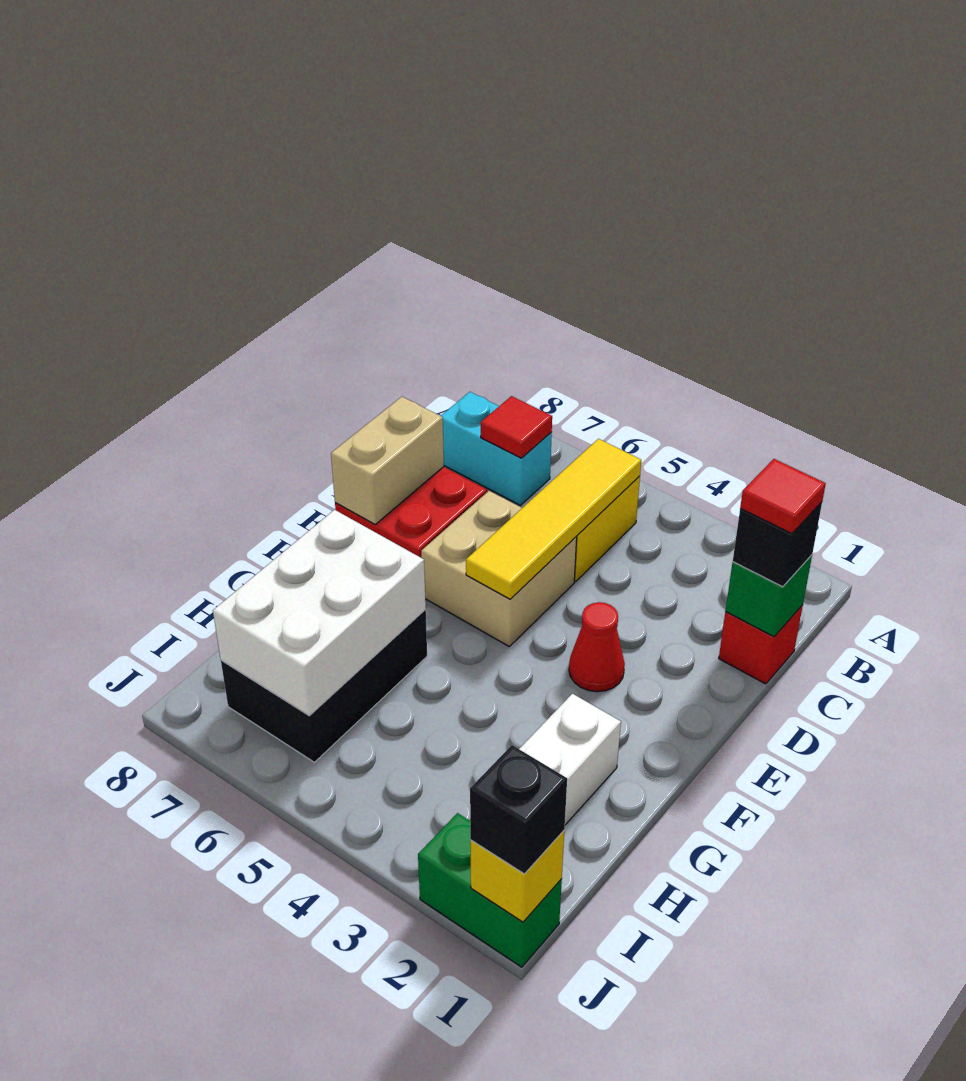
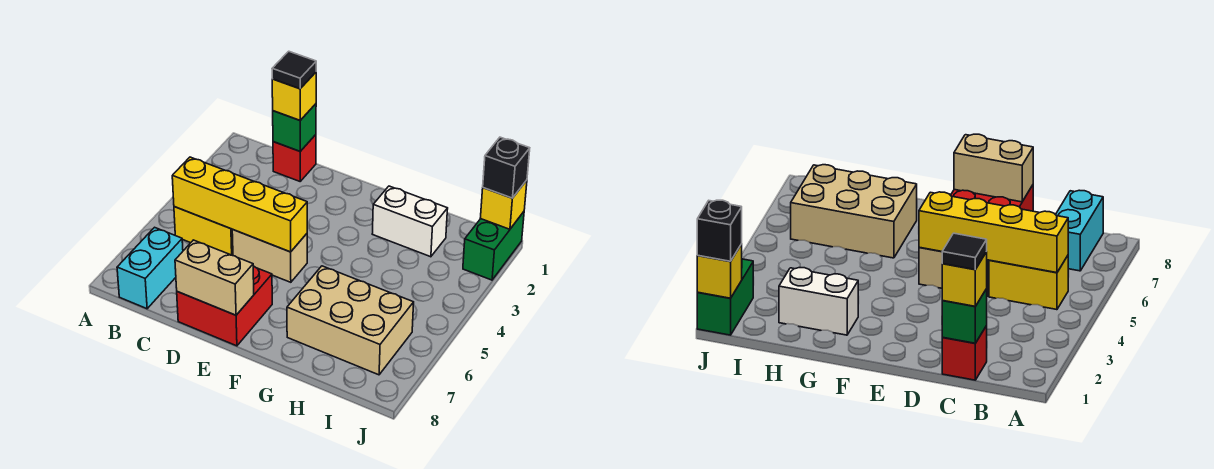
yellow tile B5:E5 level 2 -> yellow brick B5:E5 level 2
red tile B7 level 2 -> none
black brick C1 level 3 -> yellow brick C1 level 3
red tile C1 level 4 -> black tile C1 level 4
tan brick D5:E6 level 1 -> tan brick D5:E5 level 1
red cone E3 level 1 -> none
black brick G6:I7 level 1 -> tan brick G6:I7 level 1
white brick G6:I7 level 2 -> none

